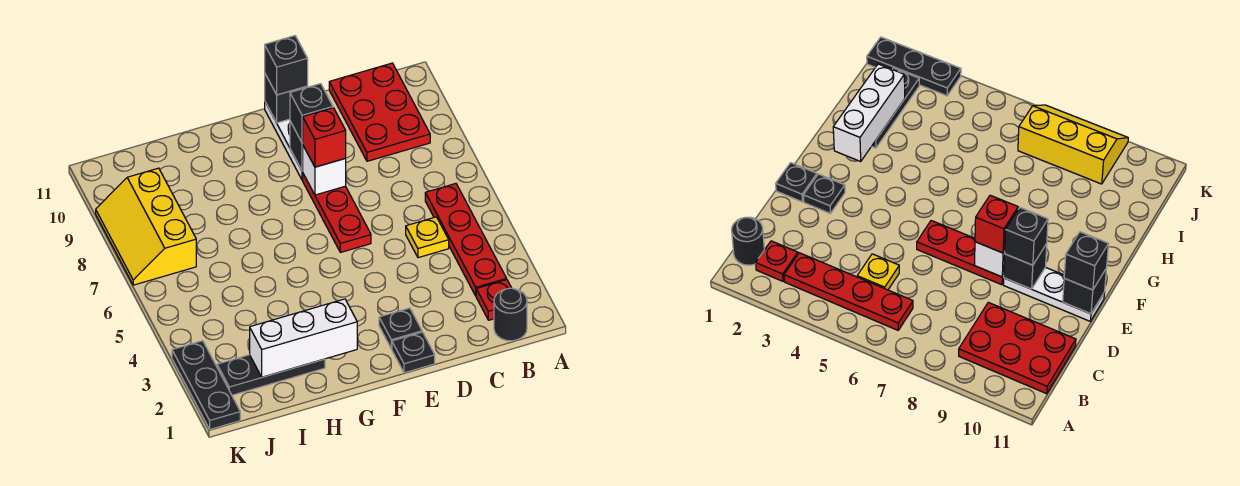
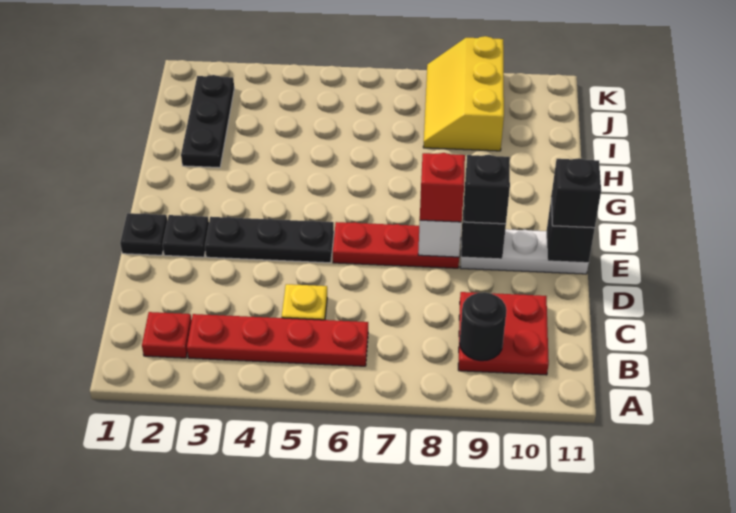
black round brick B1 level 1 -> black round brick B9 level 2
red plate B9:C11 level 1 -> red plate B9:C10 level 1
white brick G2:I2 level 2 -> none
yellow slope J7:K9 level 1 top J -> yellow slope I8:K9 level 1 top 9
black plate K1:K3 level 1 -> black plate E3:E5 level 1

